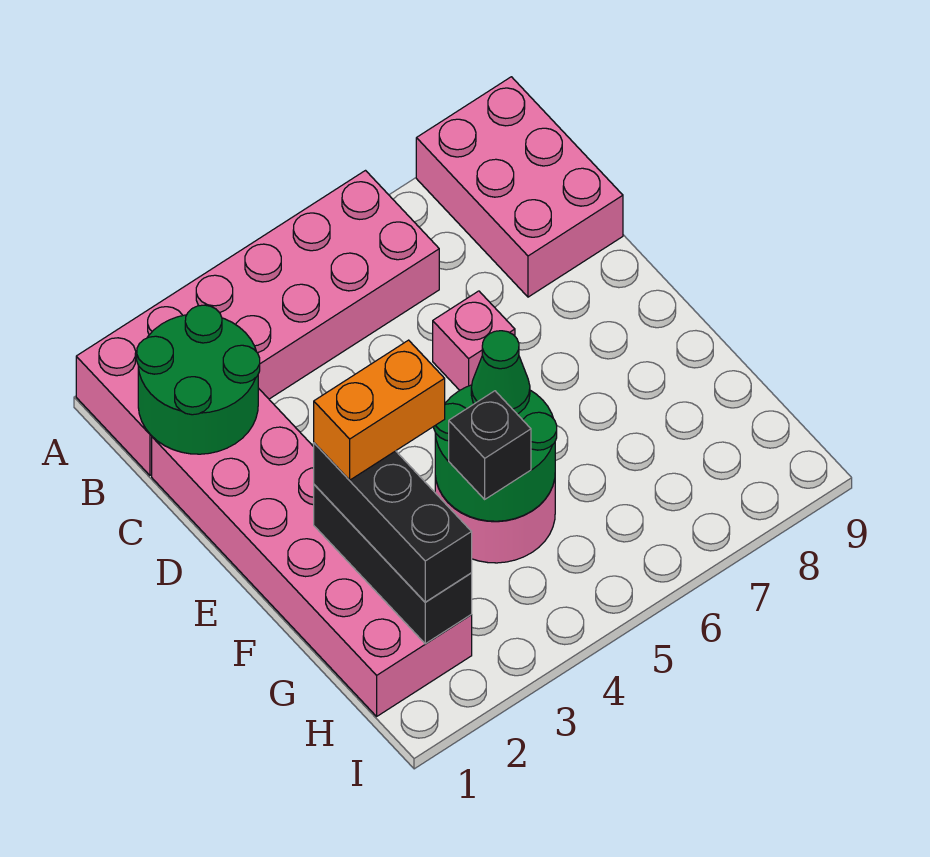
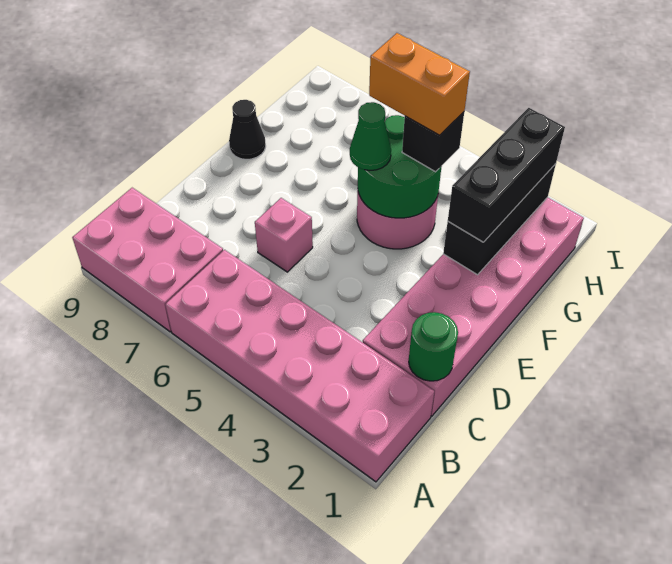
pink brick A8:C9 level 1 -> pink brick A7:B9 level 1
green round brick B1:C2 level 2 -> green round brick C1 level 2
orange brick F2:F3 level 4 -> orange brick G4:G5 level 4
none -> black cone F9 level 1

